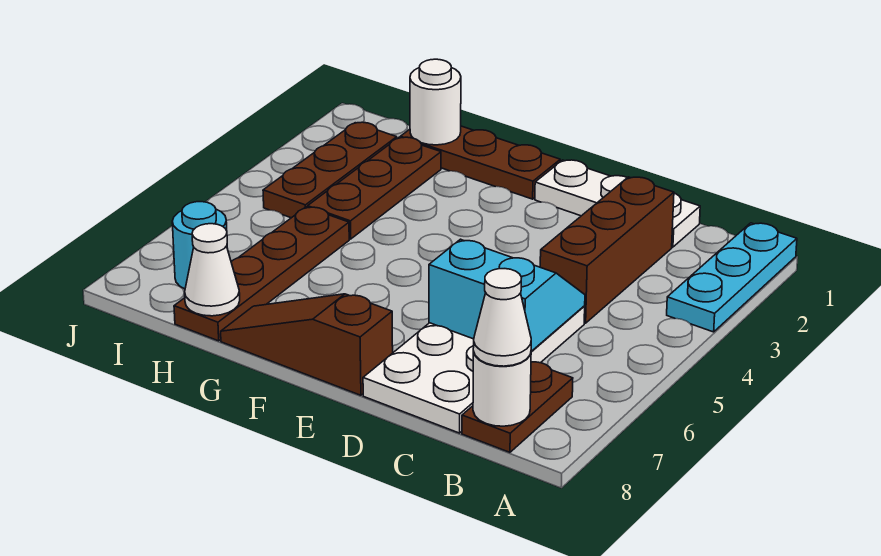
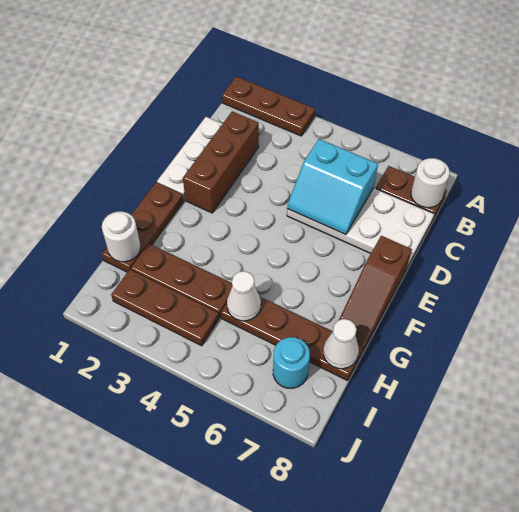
cyan plate A1:A3 level 1 -> brown plate A1:A3 level 1
white cone B8 level 3 -> white cone H5 level 2
brown brick C2:C4 level 1 -> brown brick C2:E2 level 1
cyan slope C5:D6 level 2 top 6 -> cyan slope C5:D6 level 2 top C

